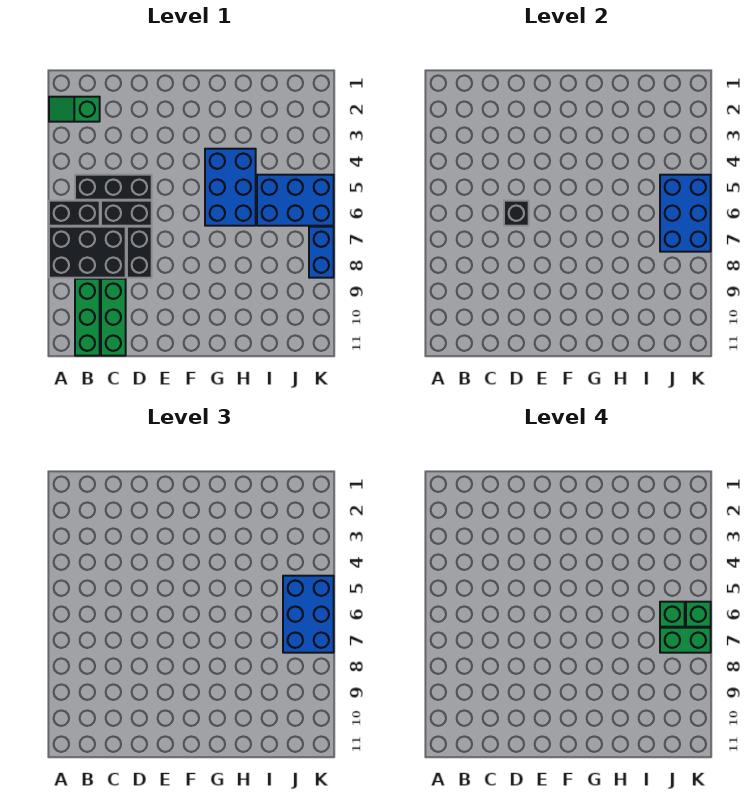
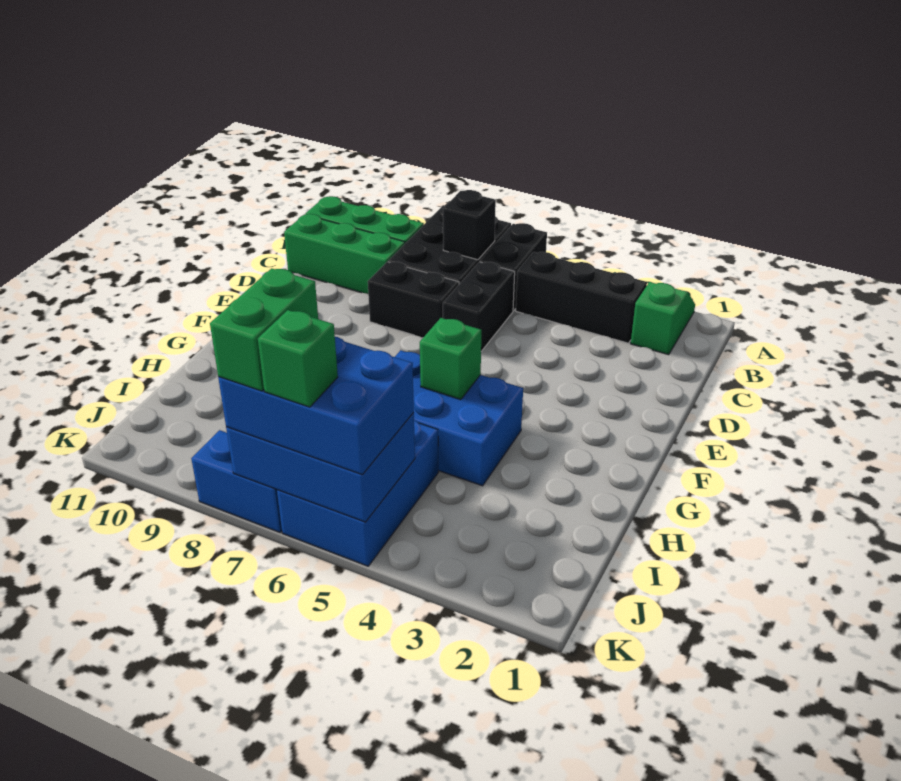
black brick B5:D5 level 1 -> black brick B3:B5 level 1
black brick D6 level 2 -> black brick B7 level 2
green brick J6 level 4 -> green brick G5 level 2

